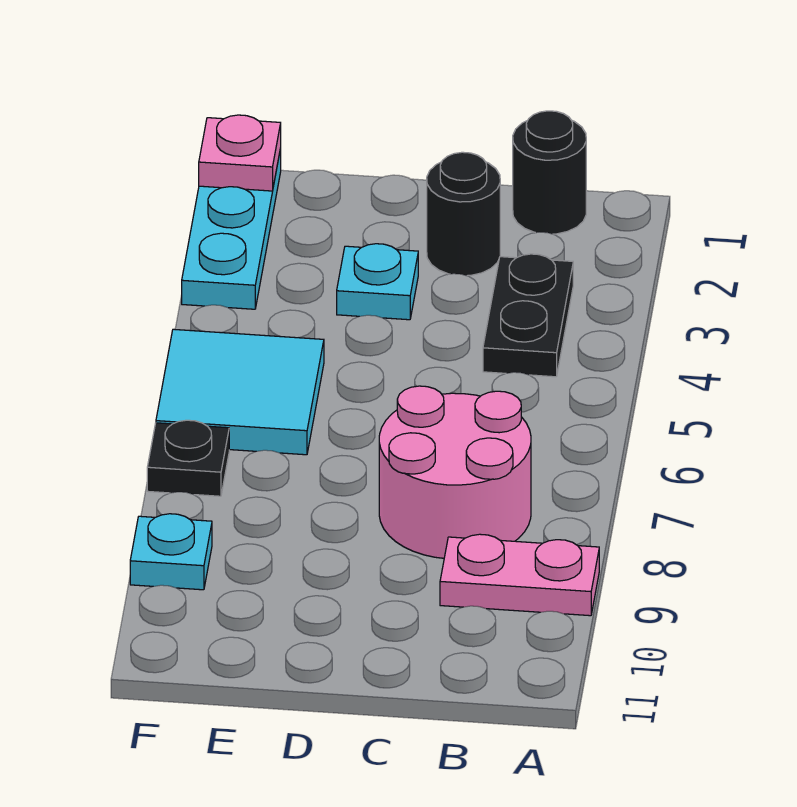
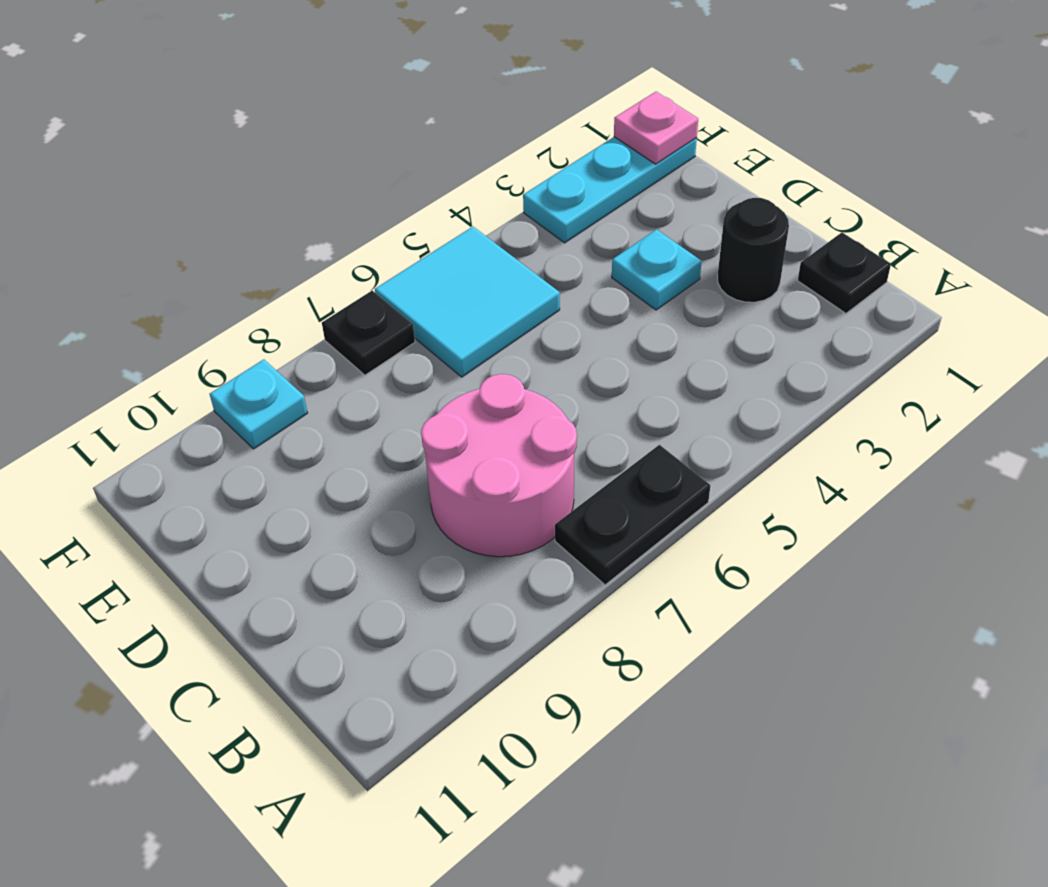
pink plate A9:B9 level 1 -> none
black round brick B1 level 1 -> black plate B1 level 1
black plate B3:B4 level 1 -> black plate A6:A7 level 1

